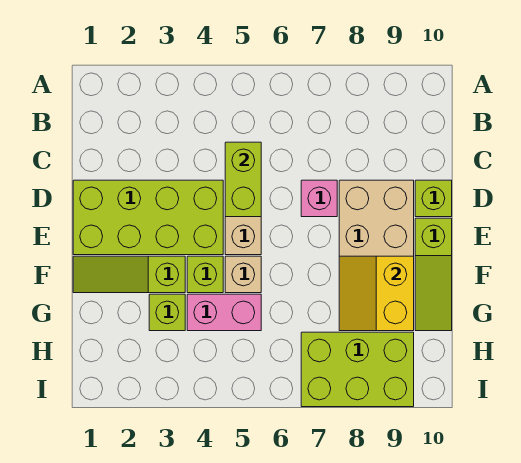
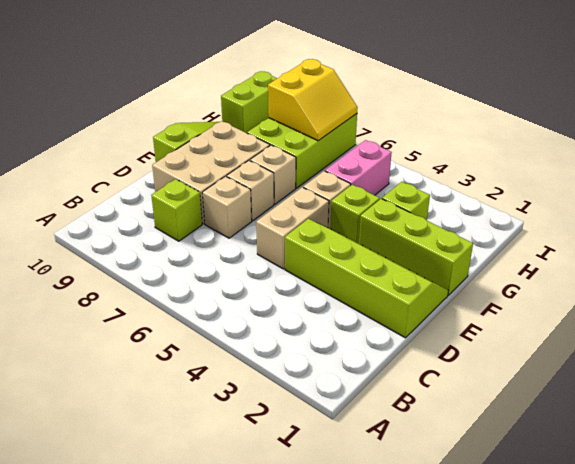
lime brick C5:D5 level 2 -> lime brick H10:I10 level 1
lime brick D1:E4 level 1 -> lime slope D1:E4 level 1 top D
pink brick D7 level 1 -> tan brick D7 level 1
lime brick D10 level 1 -> lime brick C8 level 1
none -> tan brick E7 level 1
lime slope F1:F3 level 1 top 3 -> lime brick F1:F3 level 1
none -> tan brick F7 level 1
yellow slope F8:G9 level 2 top 9 -> yellow slope H7:I8 level 2 top 8
pink brick G4:G5 level 1 -> pink brick G5:H5 level 1
lime brick H7:I9 level 1 -> lime brick G7:I8 level 1

